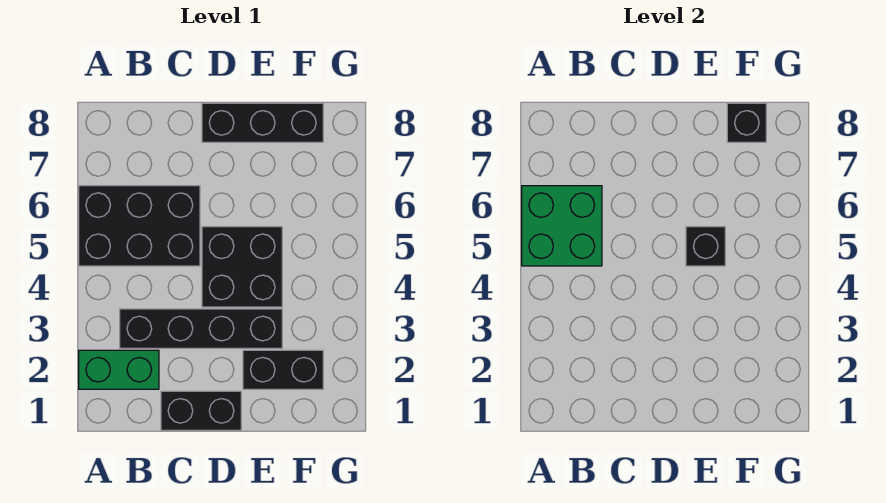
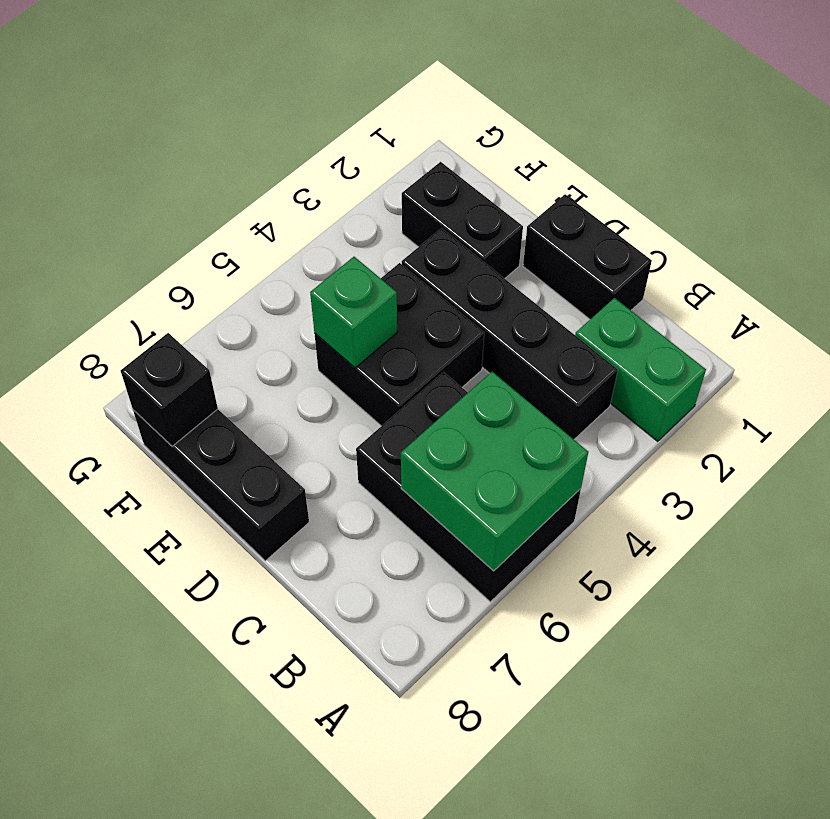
black brick E5 level 2 -> green brick E5 level 2

